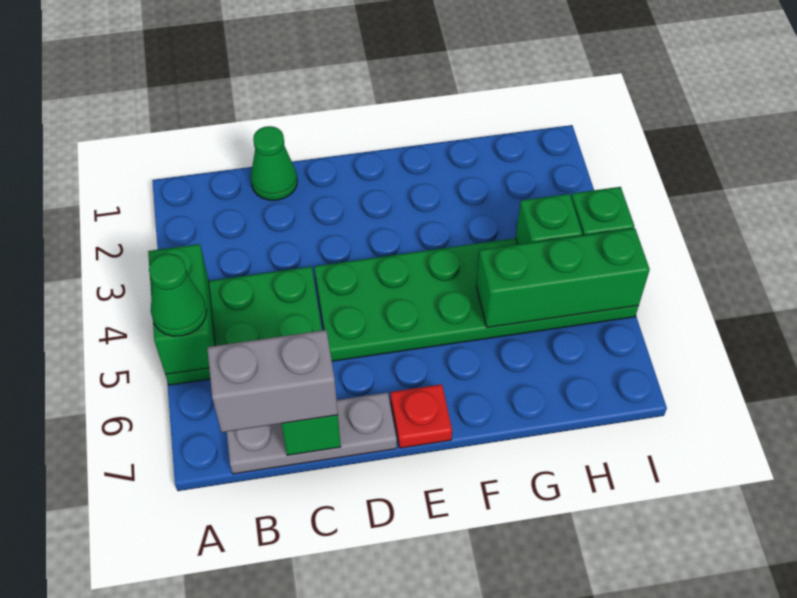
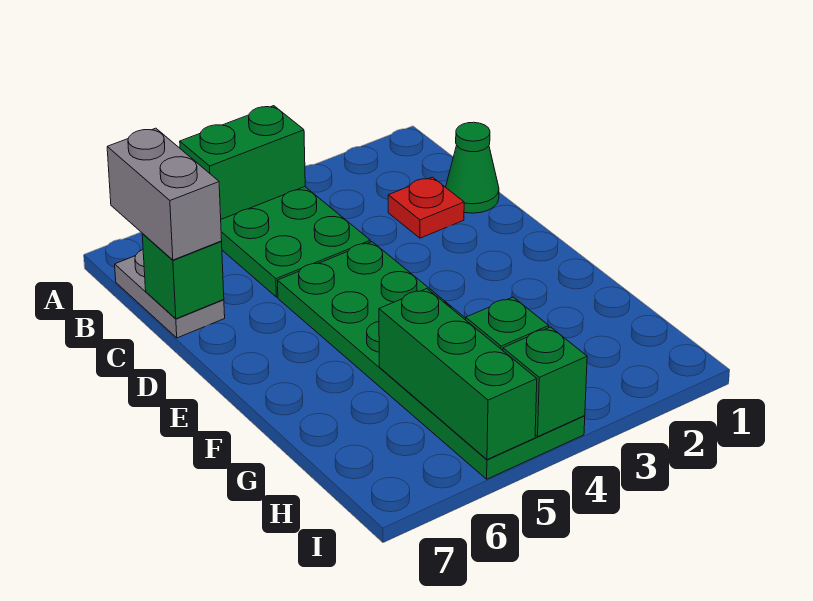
green cone A5 level 3 -> none
grey plate B7:D7 level 1 -> grey plate B7:C7 level 1
red plate E7 level 1 -> red plate C2 level 1

